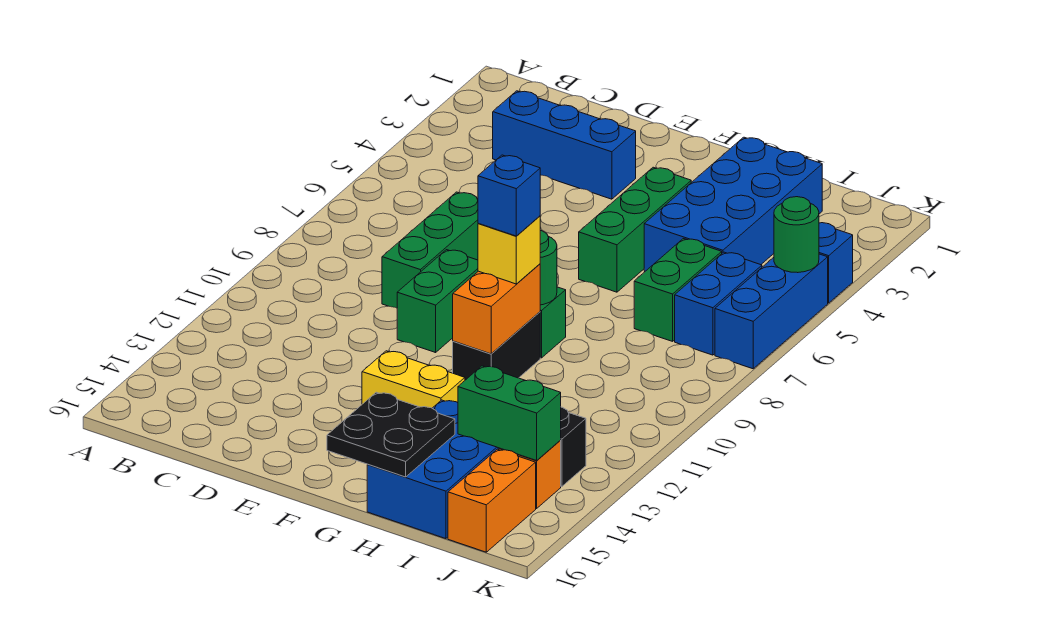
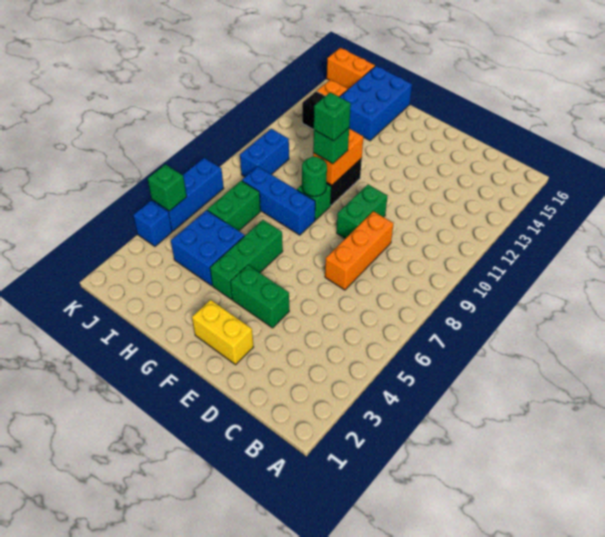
blue brick C3:E3 level 1 -> blue brick G8:I8 level 1
green brick D7:D9 level 1 -> orange brick D7:D9 level 1
yellow brick F13:G13 level 1 -> yellow brick E2:F2 level 1
yellow brick G10 level 3 -> green brick G10 level 3
blue brick G10 level 4 -> green brick G10 level 4
black plate G15:H16 level 2 -> none
blue brick H2:I5 level 1 -> blue brick H4:I5 level 1
green brick I14:J14 level 2 -> green brick E4:F4 level 1
blue brick J6:J7 level 1 -> blue brick J9:J10 level 1
orange brick J15:J16 level 1 -> orange brick J16:K16 level 1
green round brick K5 level 2 -> green brick K5 level 2

